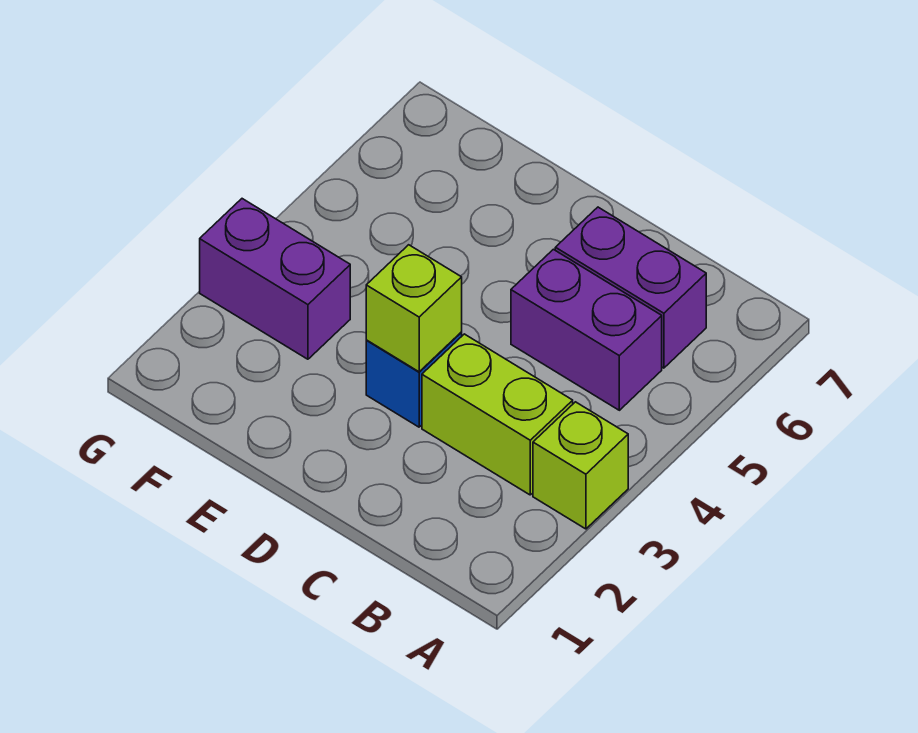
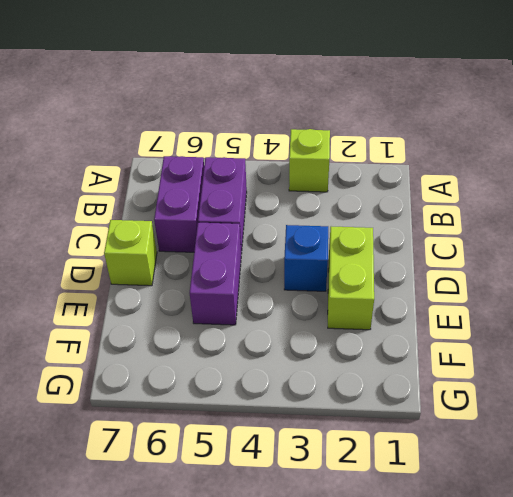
lime brick B3:C3 level 1 -> lime brick D2:E2 level 1
lime brick D3 level 2 -> lime brick D7 level 1
purple brick F3:G3 level 1 -> purple brick D5:E5 level 1

